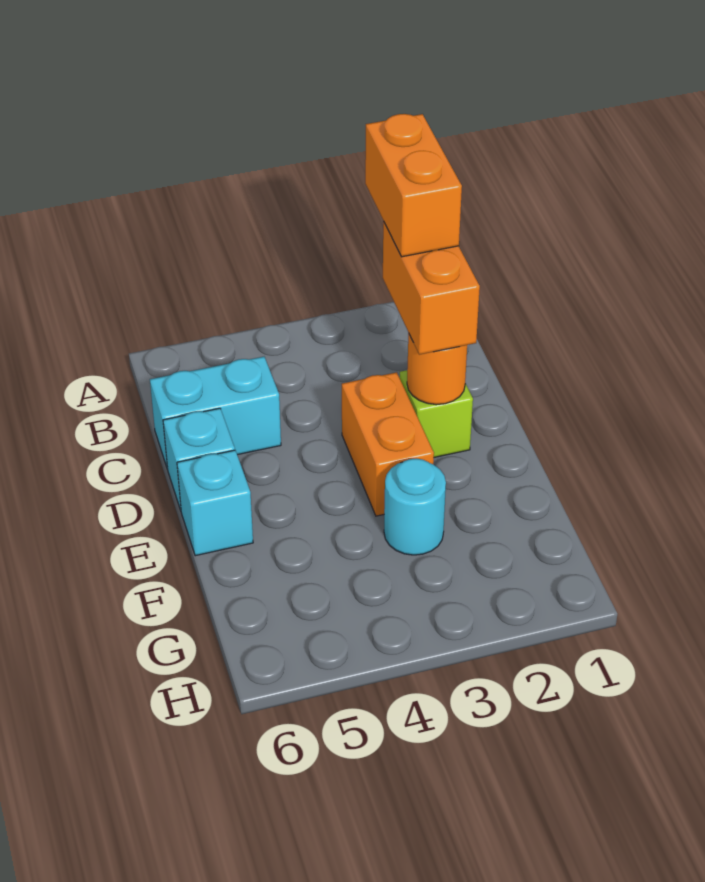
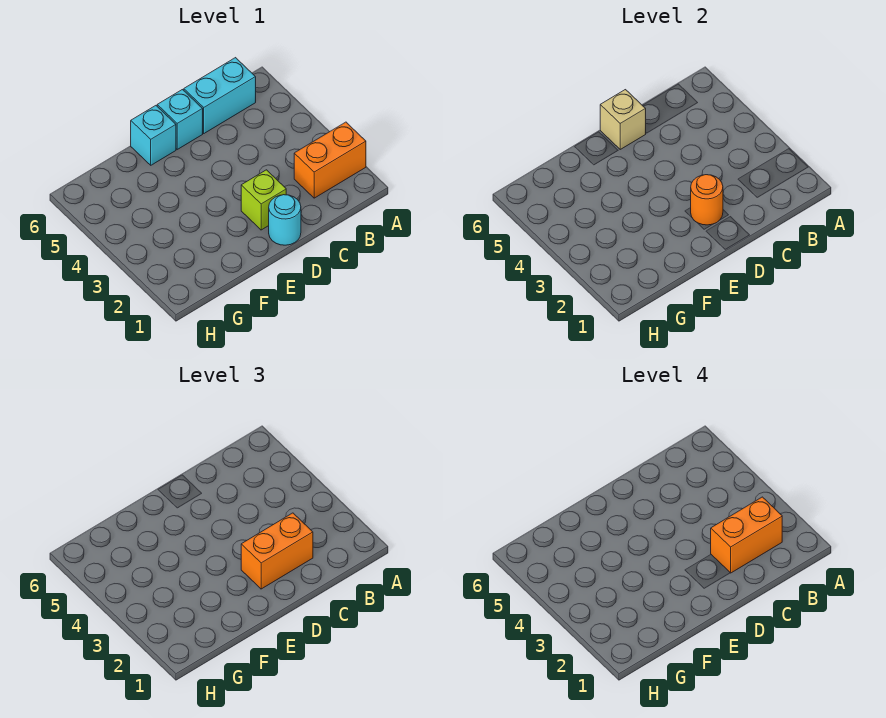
cyan brick C5:C6 level 1 -> cyan brick B6:C6 level 1
orange brick D3:E3 level 1 -> orange brick A2:B2 level 1
none -> tan brick D6 level 2
cyan round brick F3 level 1 -> cyan round brick D1 level 1

